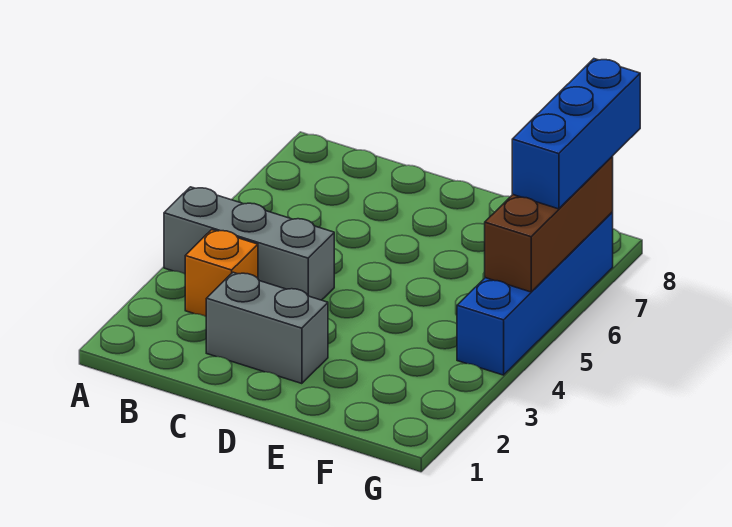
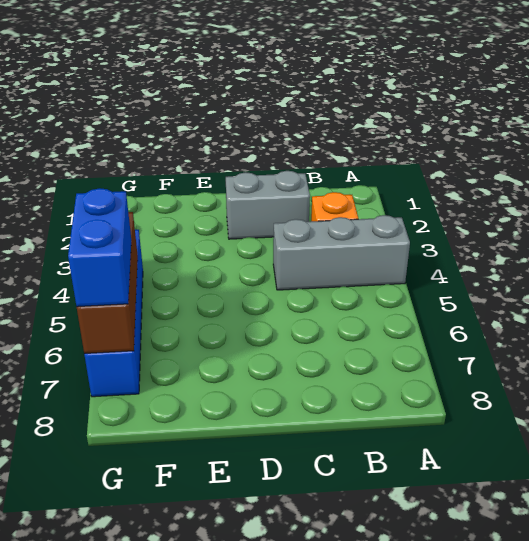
blue brick G6:G8 level 3 -> blue brick G6:G7 level 3

